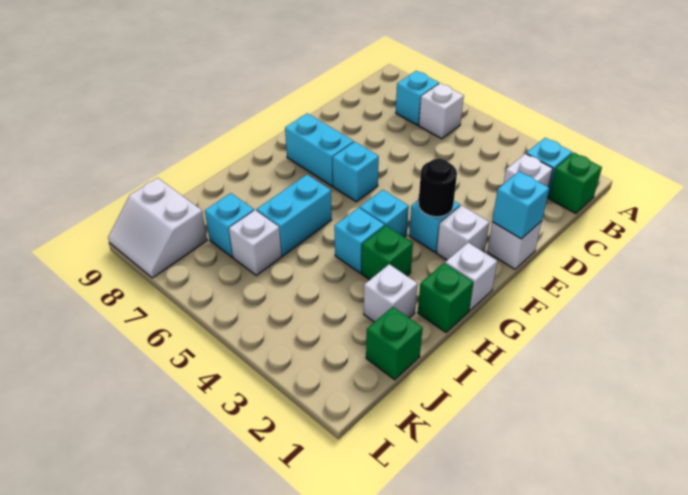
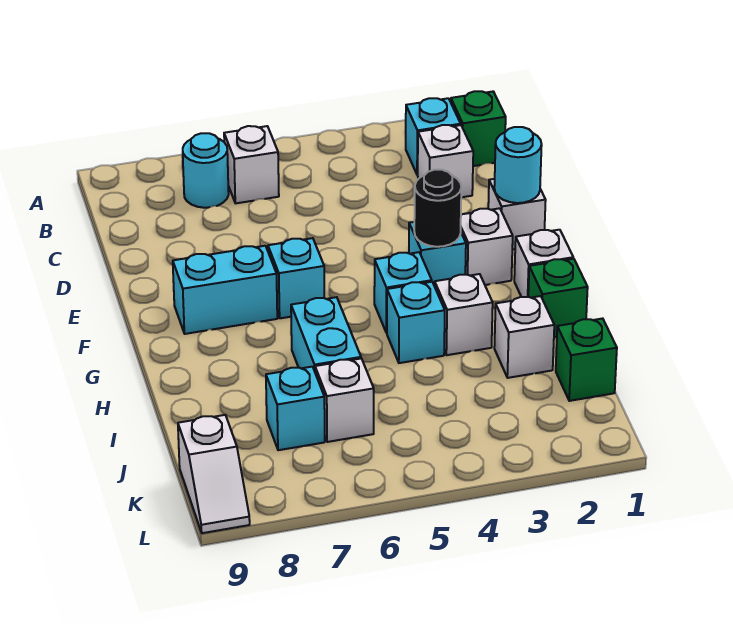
cyan brick B7 level 1 -> cyan round brick B7 level 1
cyan brick E1 level 2 -> cyan round brick E1 level 2
green brick H3 level 1 -> white brick H3 level 1
white slope K8:L9 level 1 top K -> white slope K9:L9 level 1 top K

